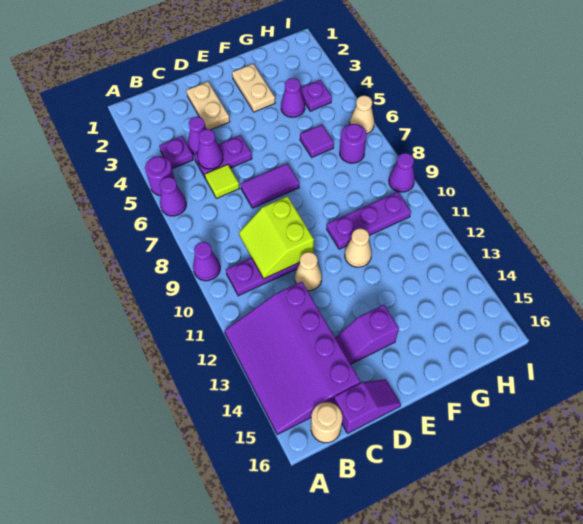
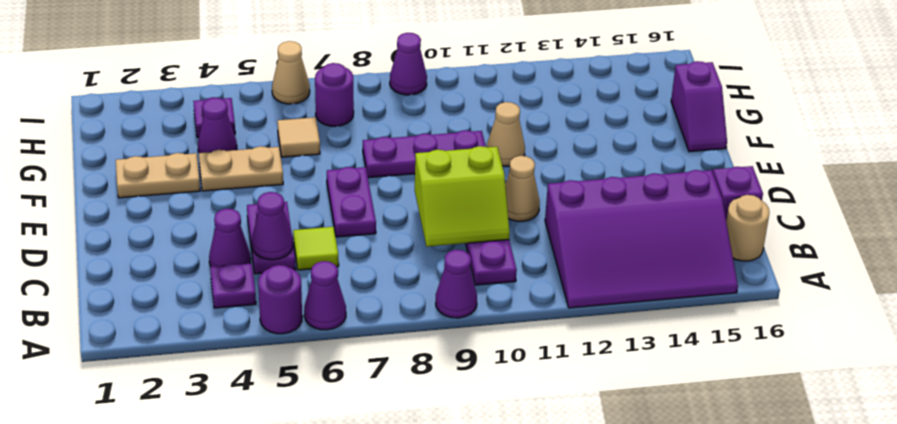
tan plate D2:D3 level 1 -> tan plate F4:F5 level 1
purple tile D7:E7 level 1 -> purple plate D7:E7 level 1
purple slope D14:E14 level 1 top E -> purple slope F16:G16 level 1 top G
purple plate F10:H10 level 1 -> purple plate F8:F10 level 1
purple tile G6 level 1 -> tan tile G6 level 1

